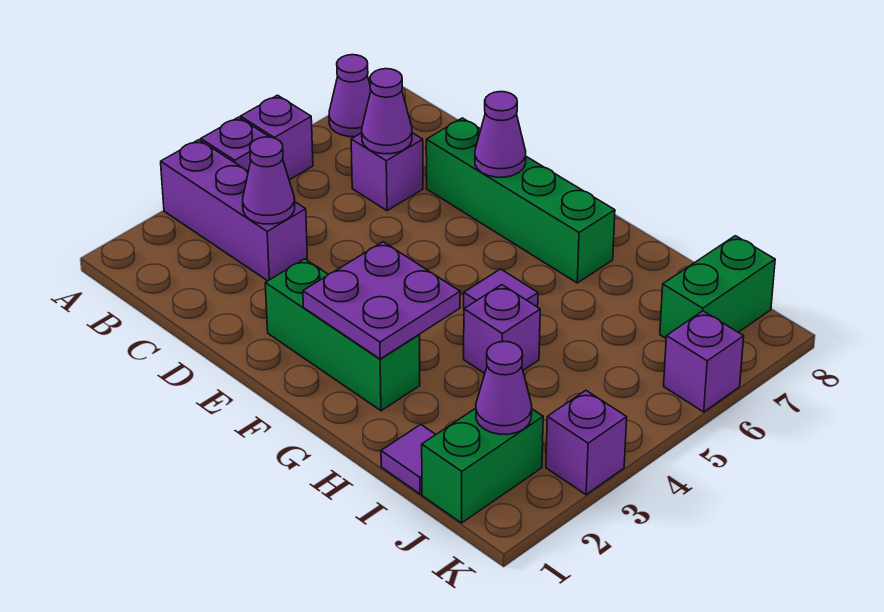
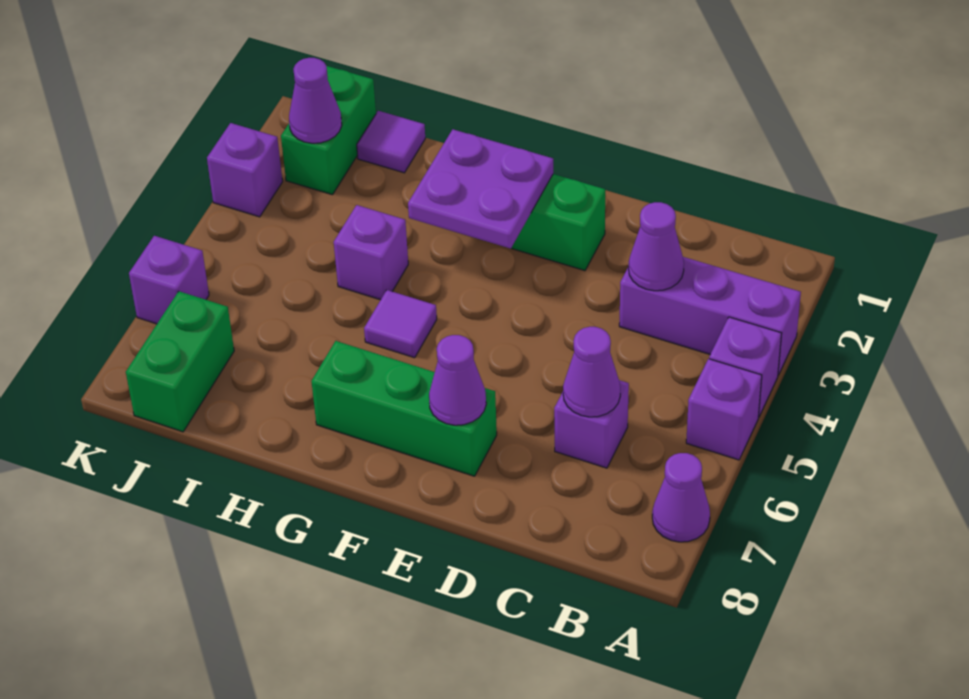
green brick D7:G7 level 1 -> green brick E7:G7 level 1

